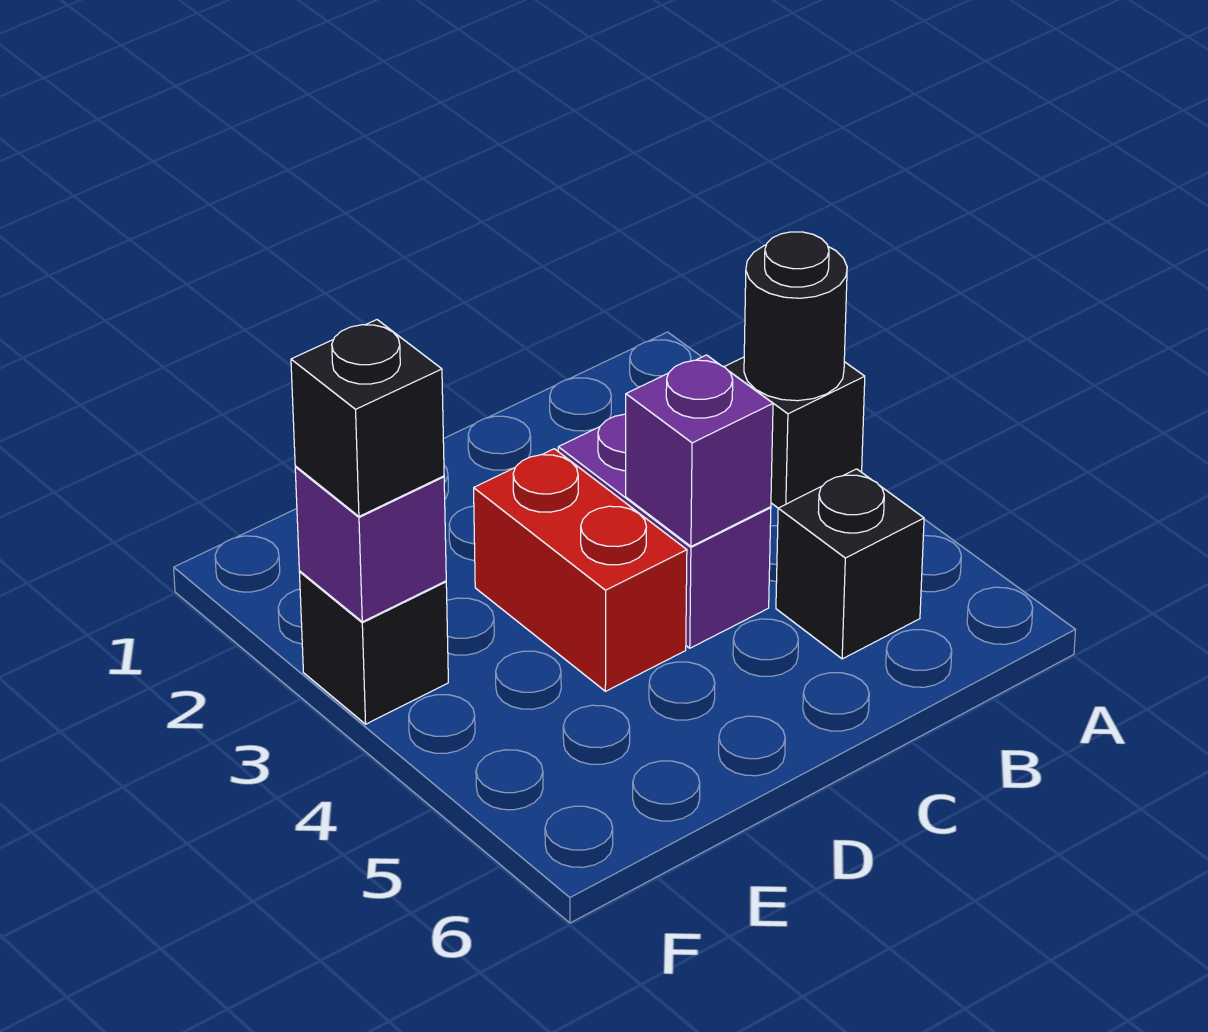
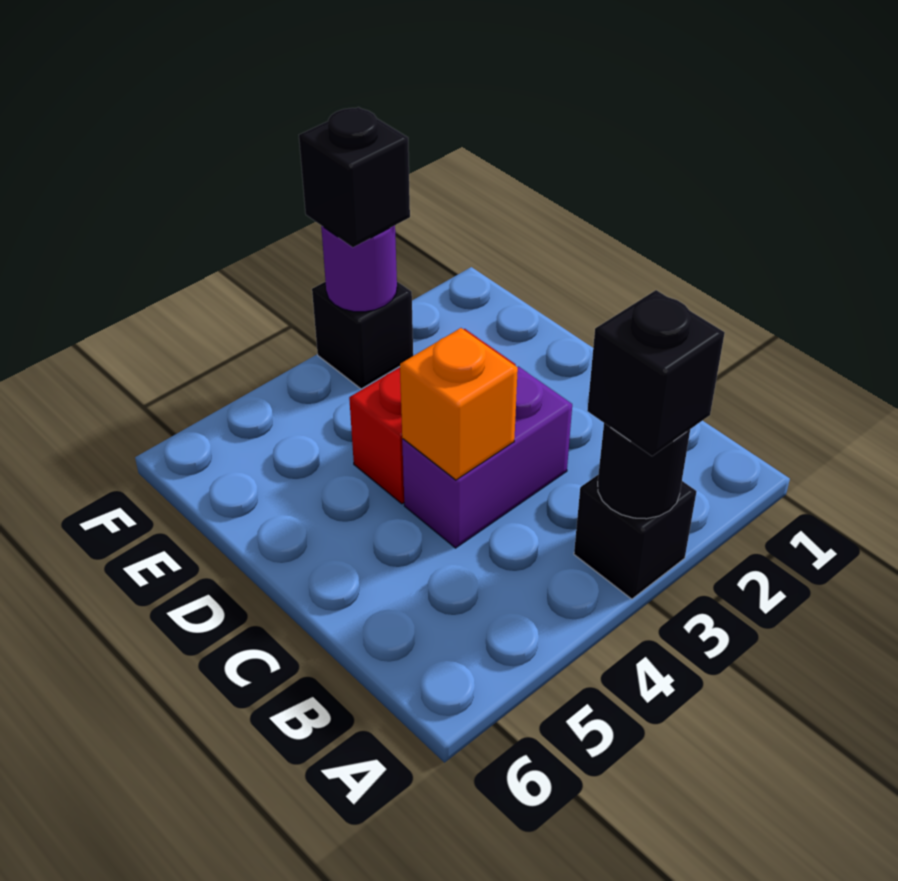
black brick B5 level 1 -> black brick A3 level 3
purple brick C4 level 2 -> orange brick C4 level 2
purple brick F3 level 2 -> purple round brick F3 level 2

